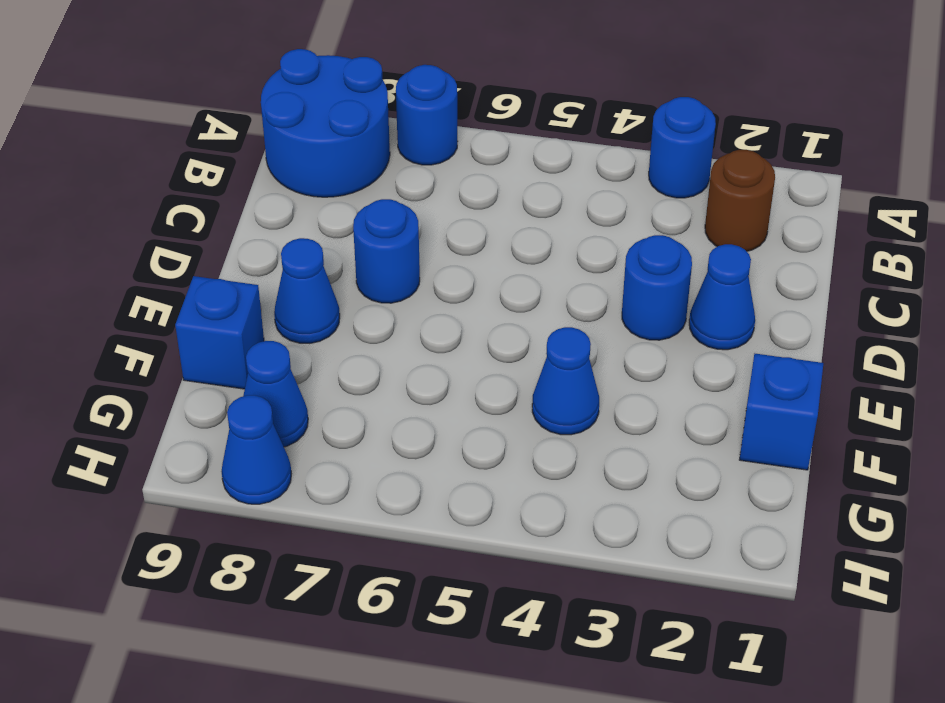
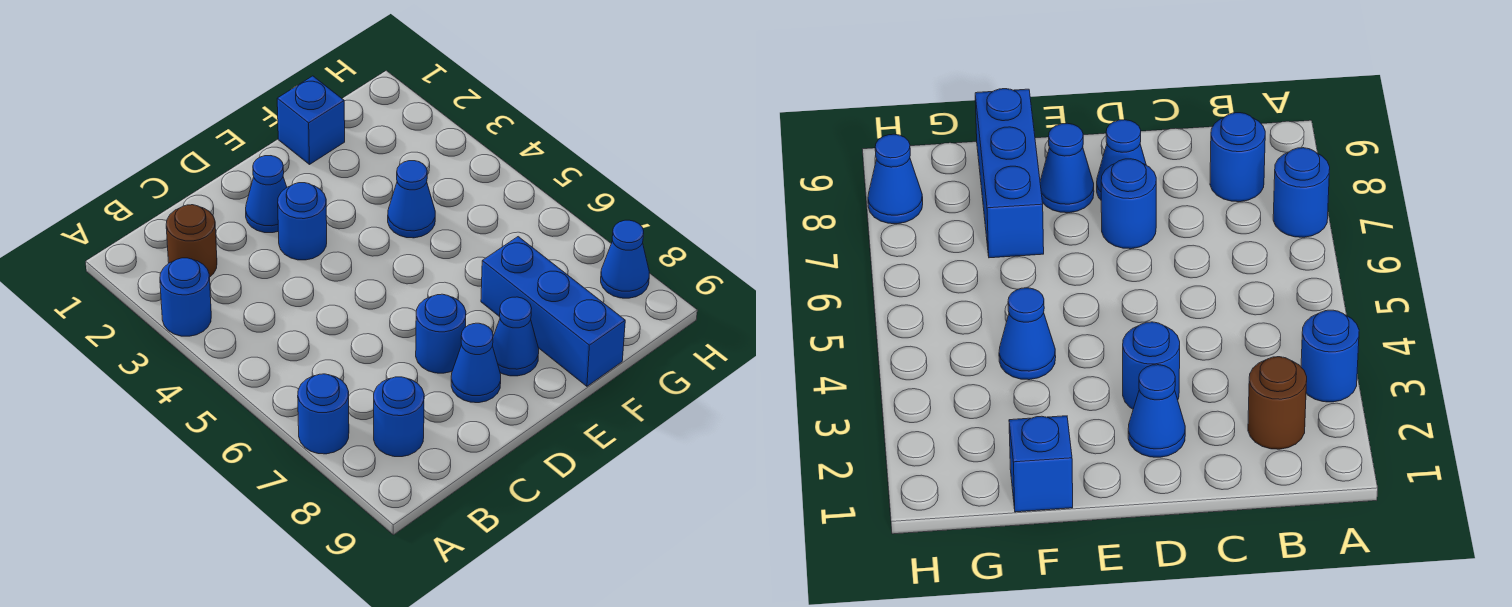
blue round brick A8:B9 level 1 -> blue round brick B8 level 1
blue brick F9 level 1 -> blue brick F7:F9 level 1
blue cone G8 level 1 -> blue cone D8 level 1

